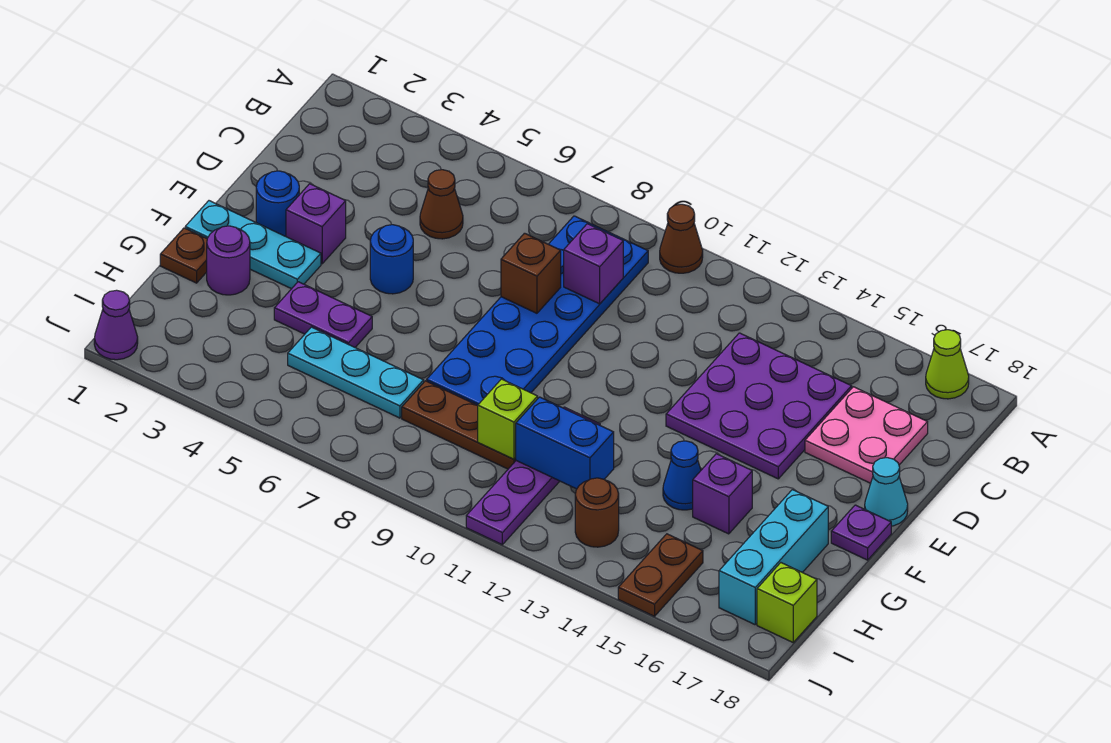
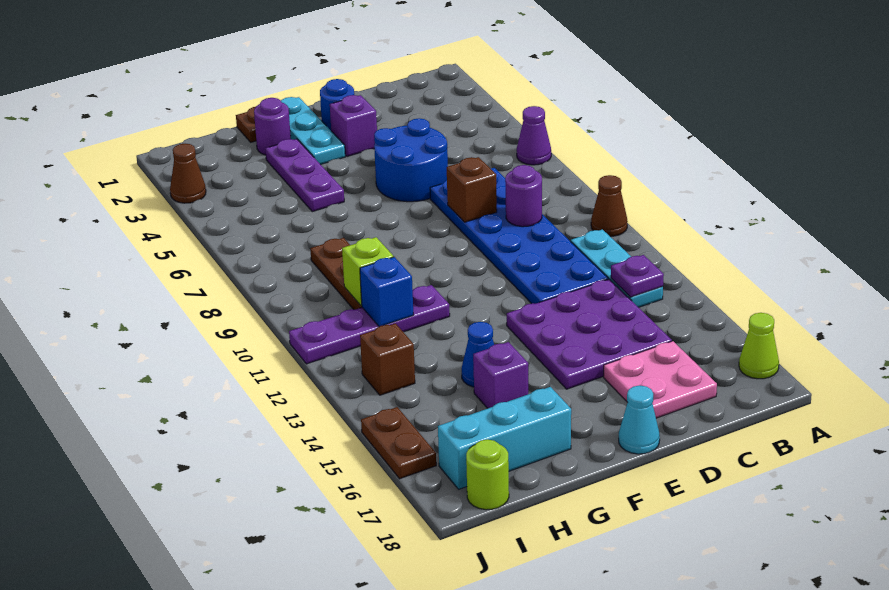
blue plate B8:G9 level 1 -> blue plate C7:D12 level 1
brown cone C5 level 1 -> brown cone J3 level 1
purple brick C9 level 2 -> purple round brick C9 level 2
blue round brick E5 level 1 -> blue round brick D5:E6 level 1
purple plate F18 level 1 -> purple plate B13 level 2
purple plate G4:G5 level 1 -> purple plate G3:G5 level 1
cyan plate H5:H7 level 1 -> cyan plate B11:B13 level 1
blue brick H11:H12 level 2 -> blue brick H11 level 2
brown round brick I13 level 1 -> brown brick I13 level 1
brown plate I15:J15 level 1 -> brown plate J15:J16 level 1
lime brick I18 level 1 -> lime round brick I18 level 1
purple cone J1 level 1 -> purple cone A6 level 1

